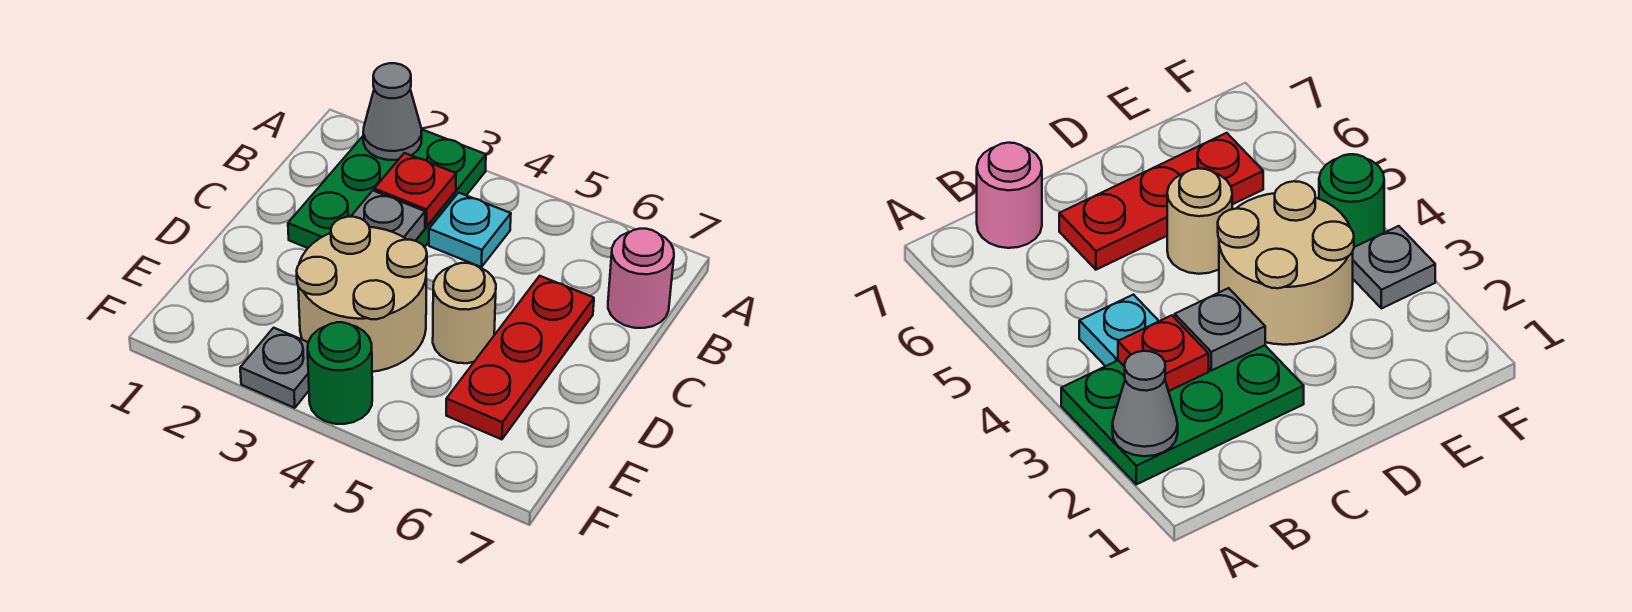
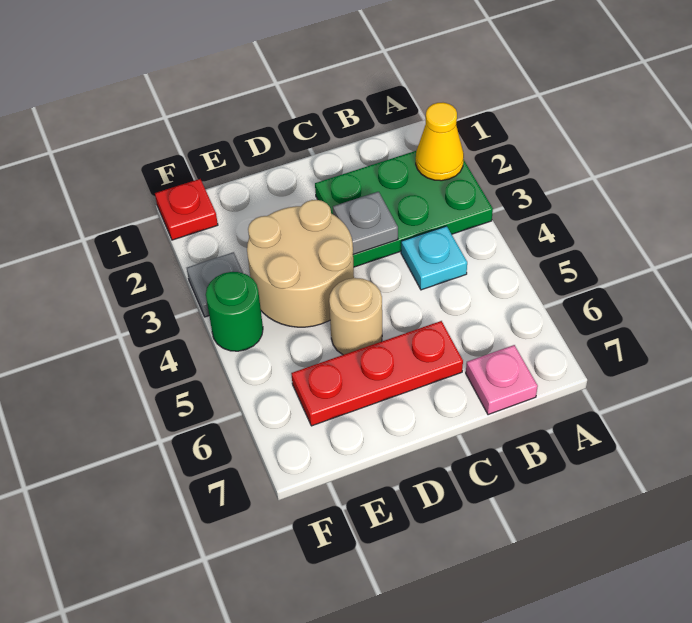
grey cone A2 level 2 -> yellow cone A2 level 2
red plate B3 level 2 -> red plate F1 level 1
pink round brick B7 level 1 -> pink plate B7 level 1

